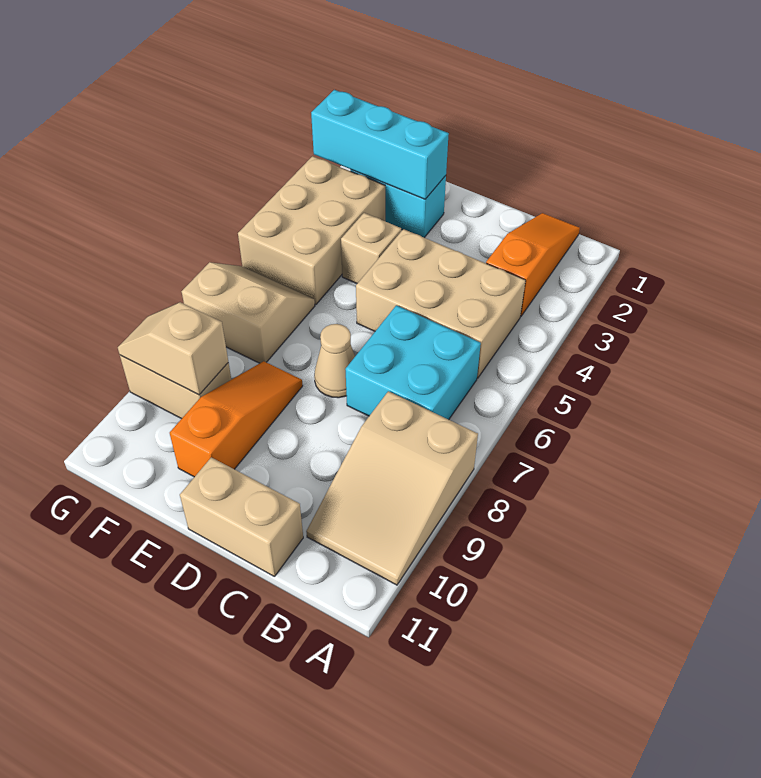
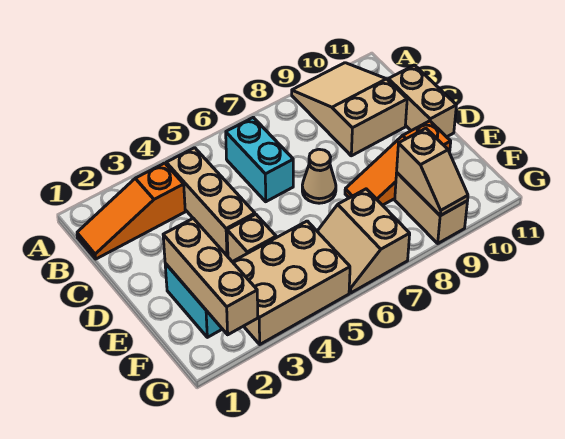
tan slope A8:B10 level 1 top 8 -> tan slope A9:C10 level 1 top C
tan brick B4:D5 level 1 -> tan brick B4:D4 level 1
cyan brick B6:C7 level 1 -> cyan brick B6:C6 level 1
cyan brick E2:G2 level 2 -> tan brick E2:G2 level 2

